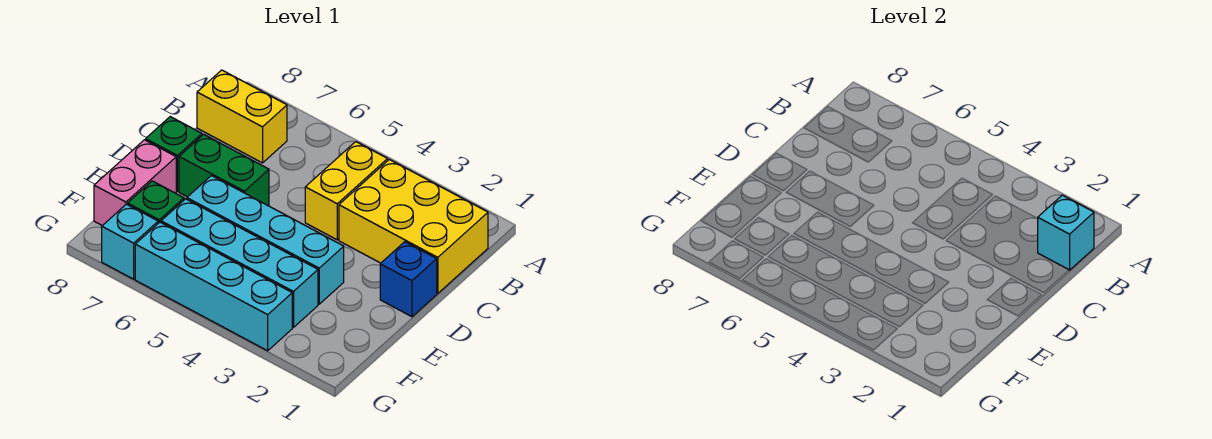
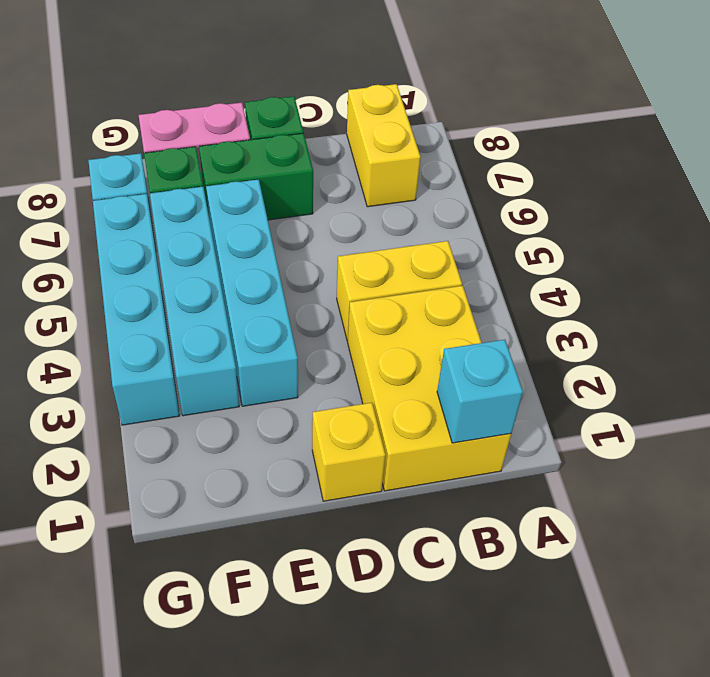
blue brick D1 level 1 -> yellow brick D1 level 1
green brick D6:D7 level 1 -> green brick D7:E7 level 1

